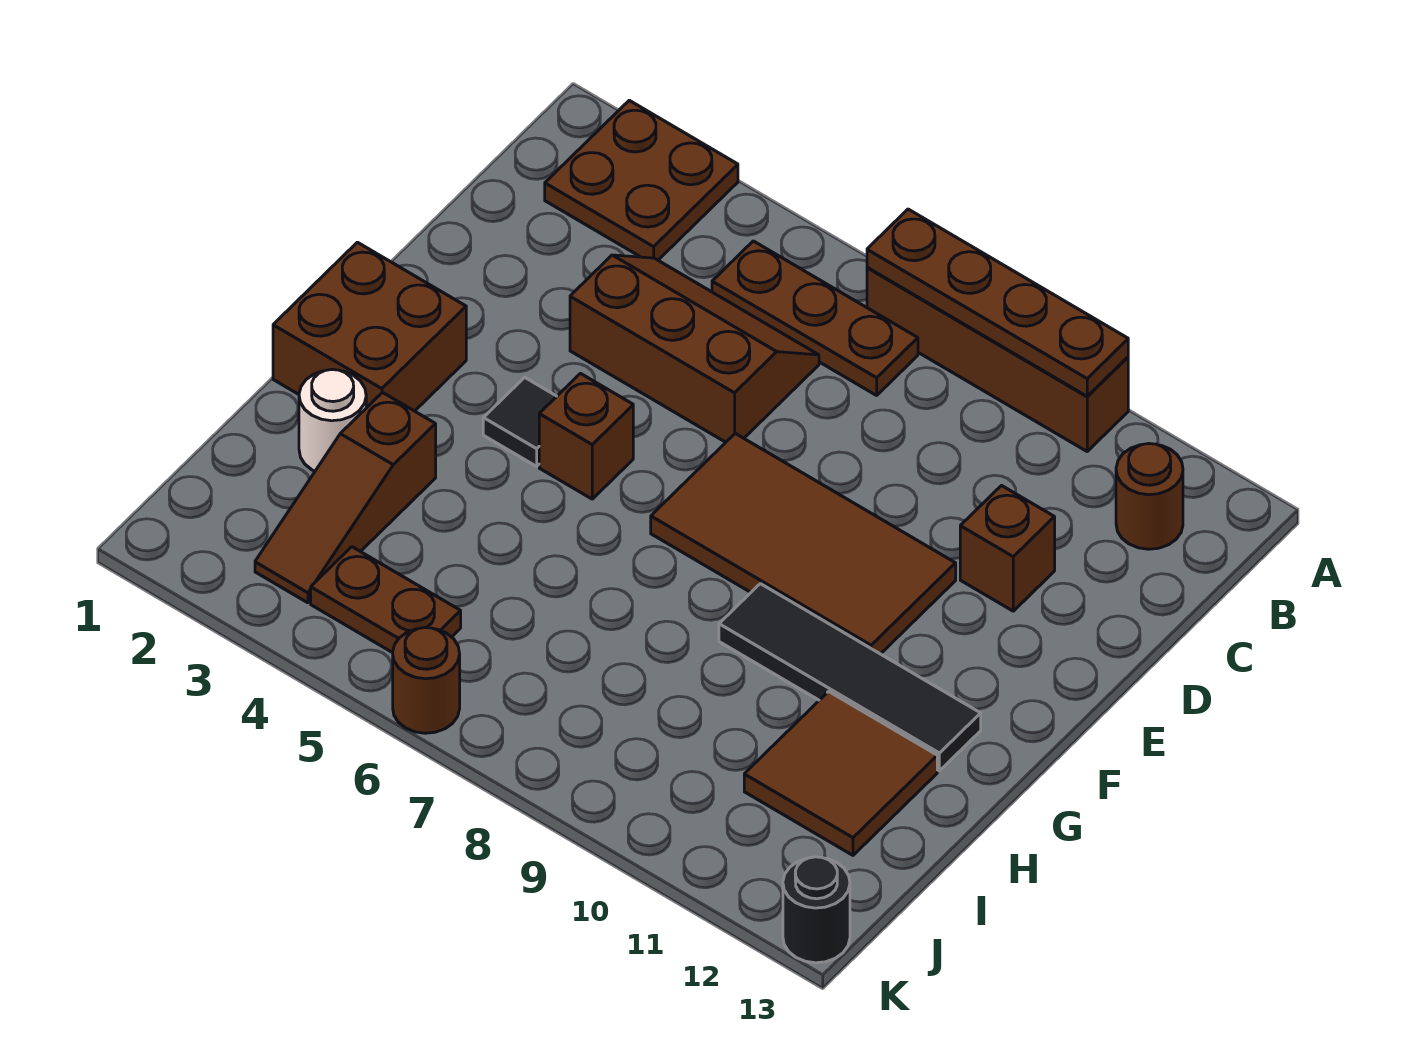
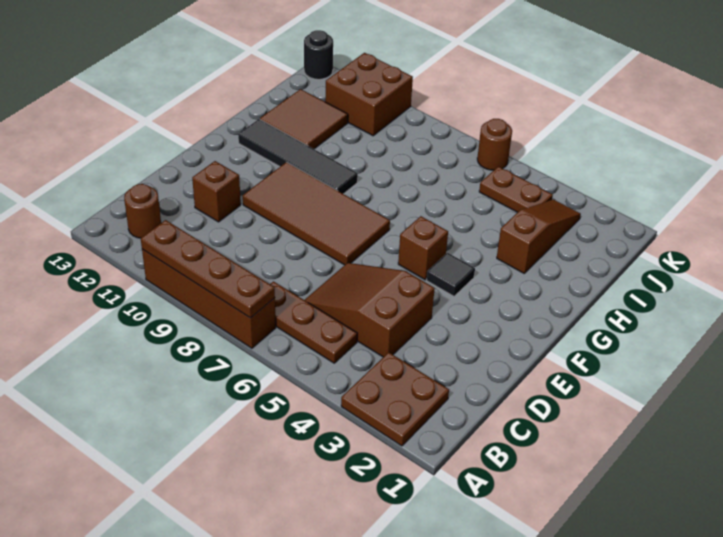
brown slope C4:D6 level 1 top D -> brown slope C4:D6 level 1 top 4
brown brick F1:G2 level 1 -> brown brick J10:K11 level 1
white round brick H2 level 1 -> none

